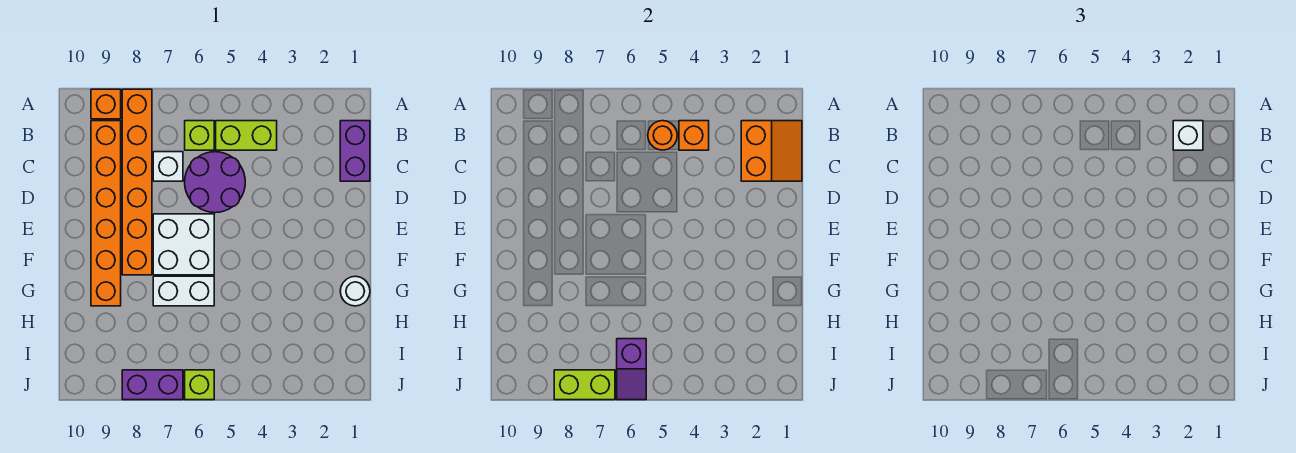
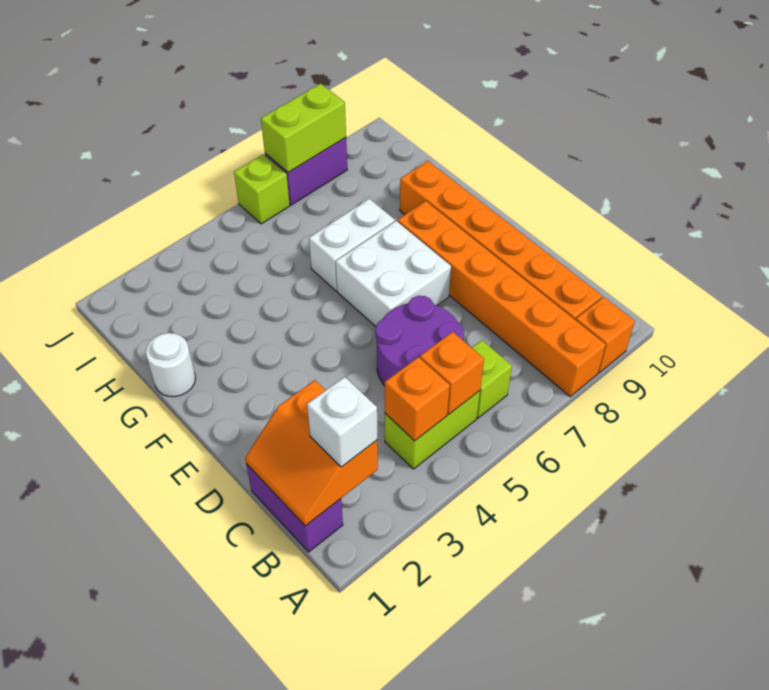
orange round brick B5 level 2 -> orange brick B5 level 2
white brick C7 level 1 -> none
purple slope I6:J6 level 2 top I -> none

